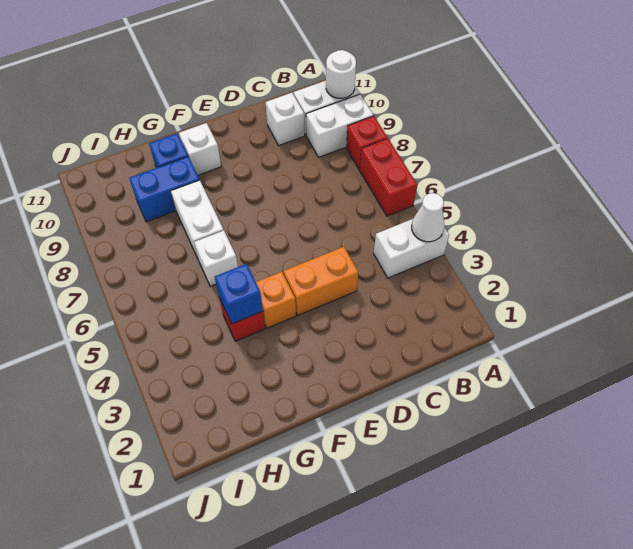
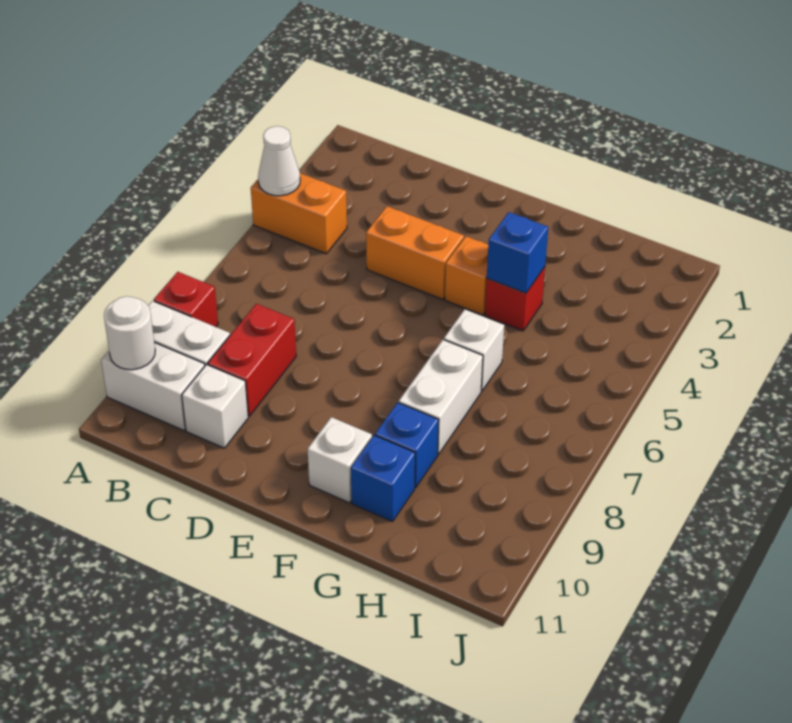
white brick A4:B4 level 1 -> orange brick A4:B4 level 1
red brick A6:A7 level 1 -> red brick C8:C9 level 1
blue brick G9:H9 level 1 -> blue brick G9 level 1

